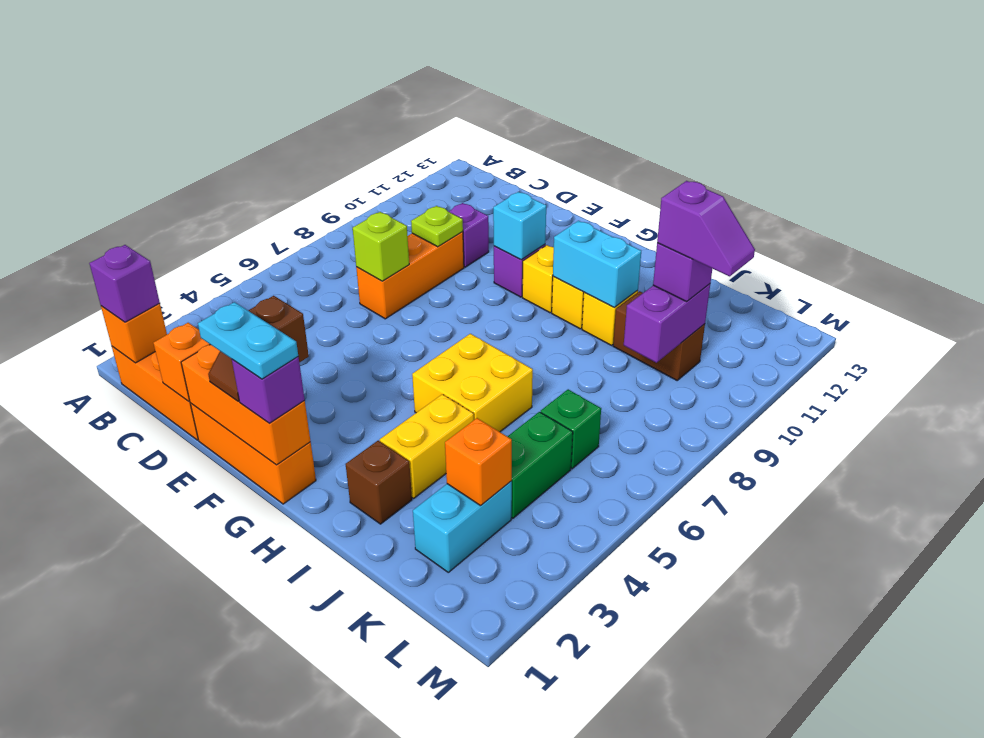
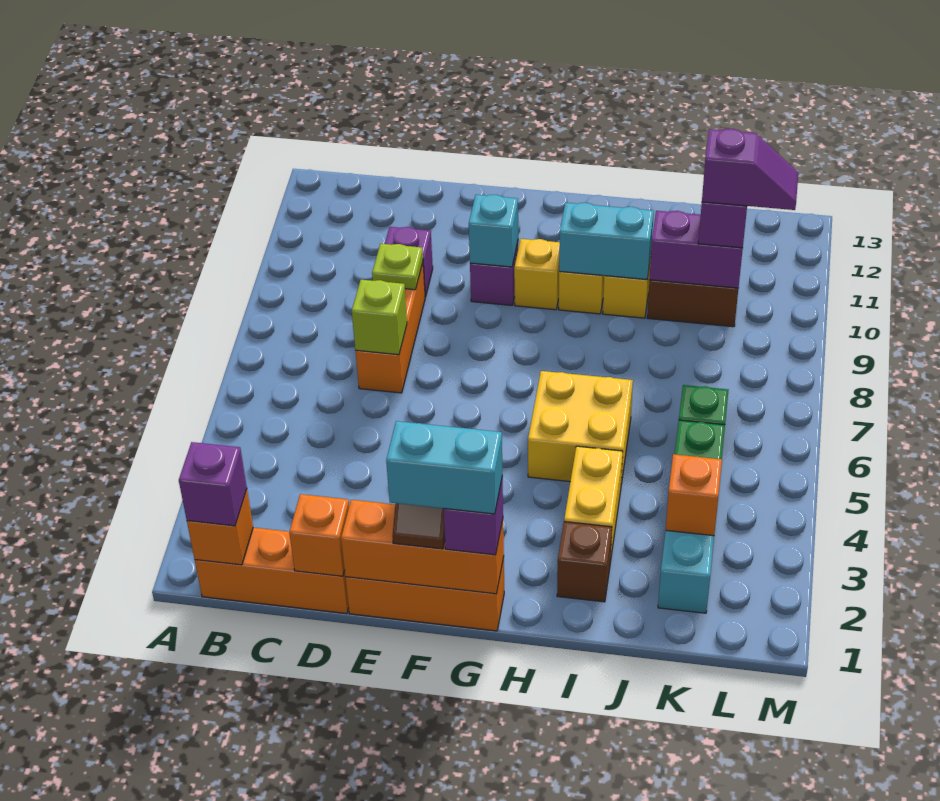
cyan plate F1:G1 level 4 -> cyan brick F1:G1 level 4
purple brick K9:K10 level 2 -> purple brick J10:K10 level 2

